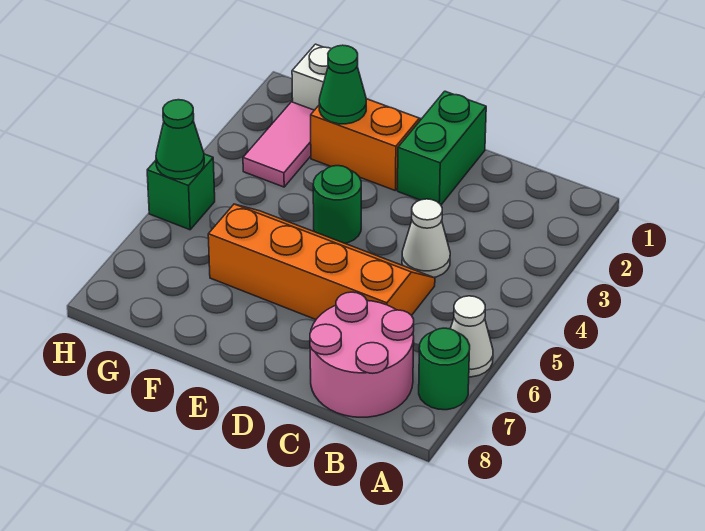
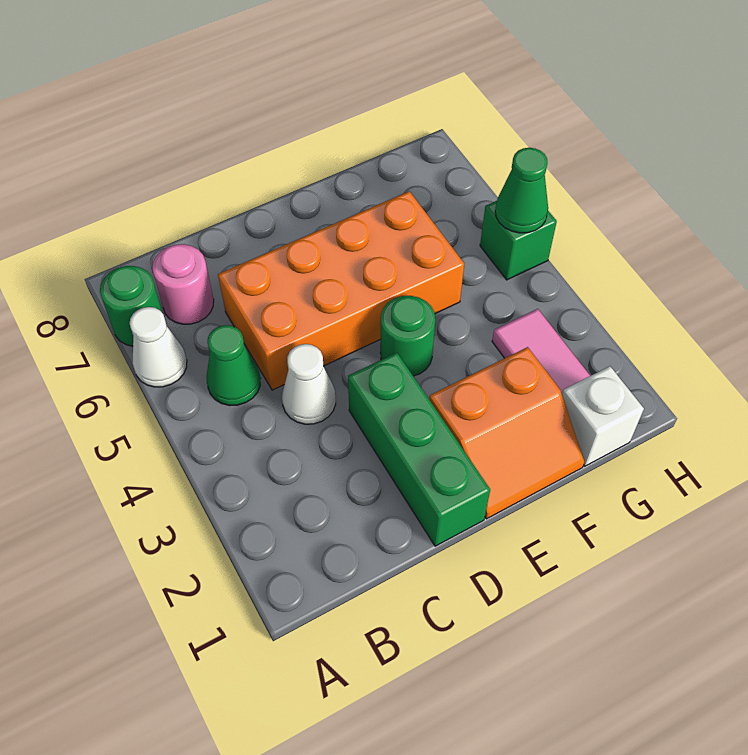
pink round brick B7:C8 level 1 -> pink round brick B7 level 1
orange slope C5:F6 level 1 top 6 -> orange brick C5:F6 level 1
green brick D1:D2 level 1 -> green brick D1:D3 level 1
green cone F2 level 2 -> green cone B5 level 1

